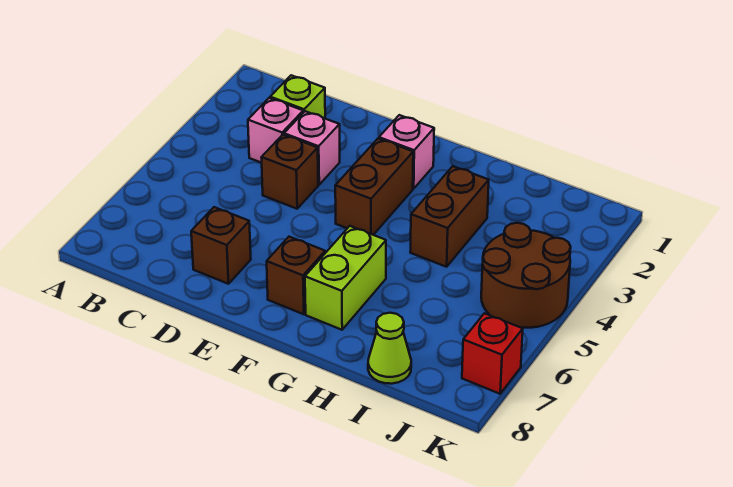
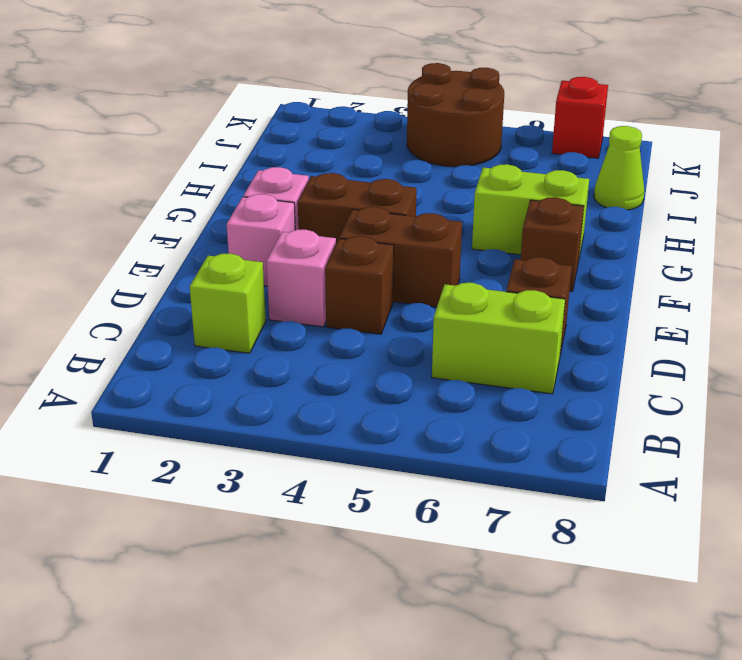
pink brick C3 level 1 -> pink brick E2 level 1
none -> lime brick C6:C7 level 1
brown brick H3:H4 level 1 -> brown brick E4:E5 level 1

